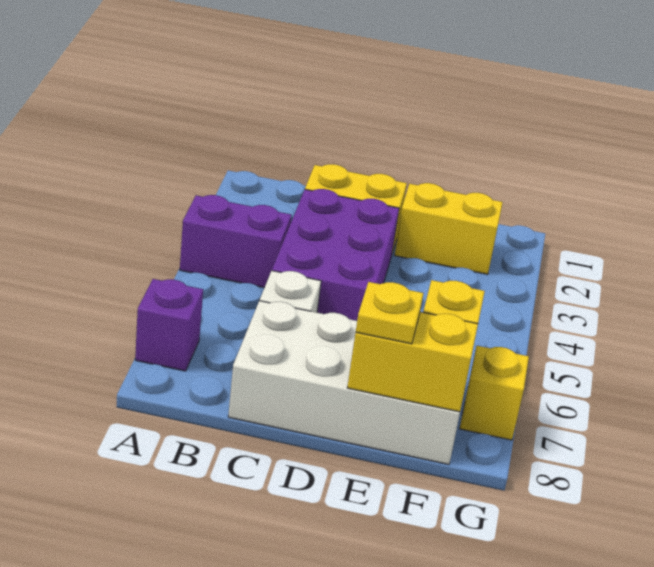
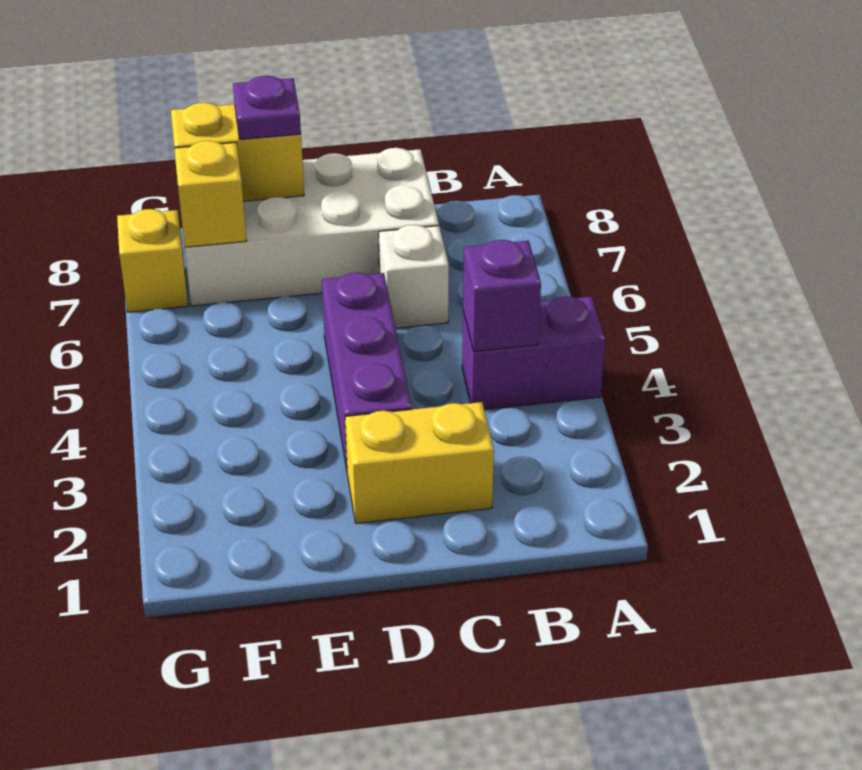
purple brick A7 level 1 -> purple brick B4 level 2
purple brick C3:D5 level 1 -> purple brick D3:D5 level 1
yellow brick E2:F2 level 1 -> none
yellow plate E8 level 3 -> purple plate E8 level 3

